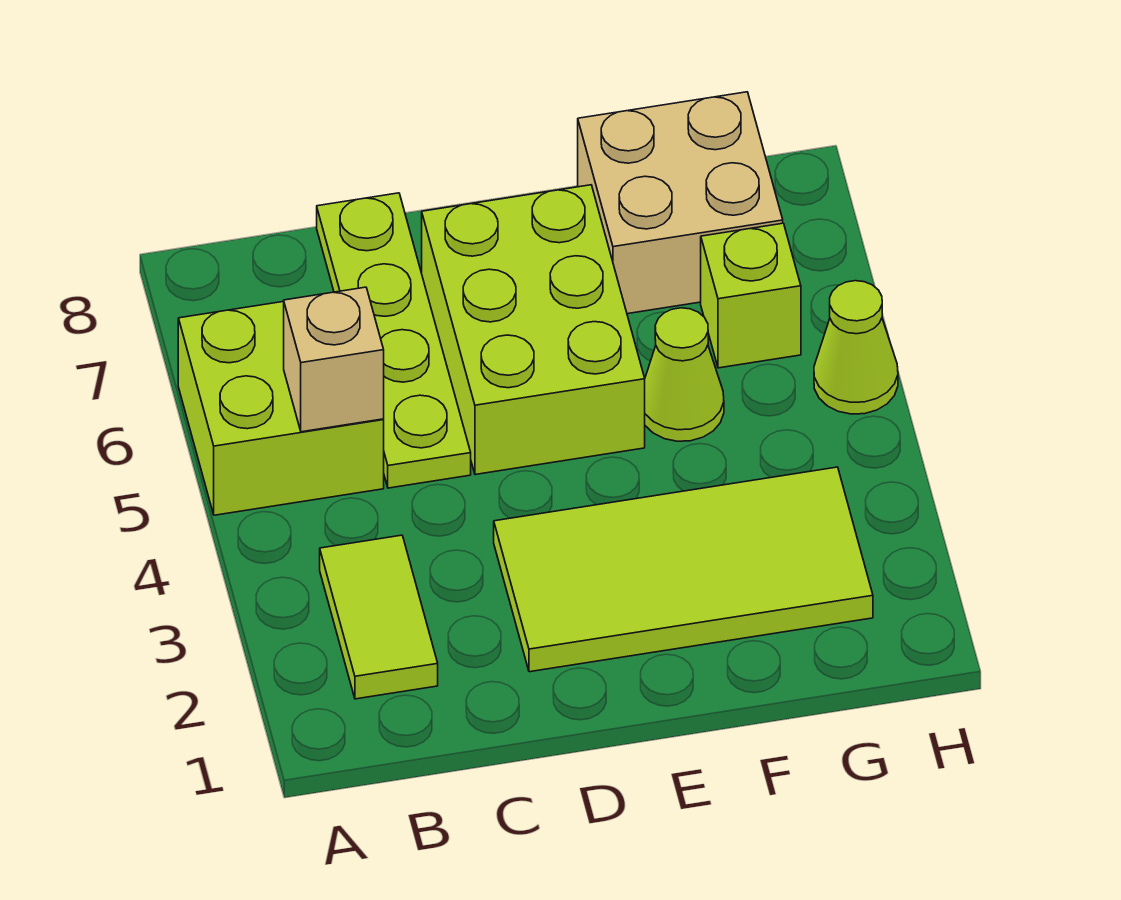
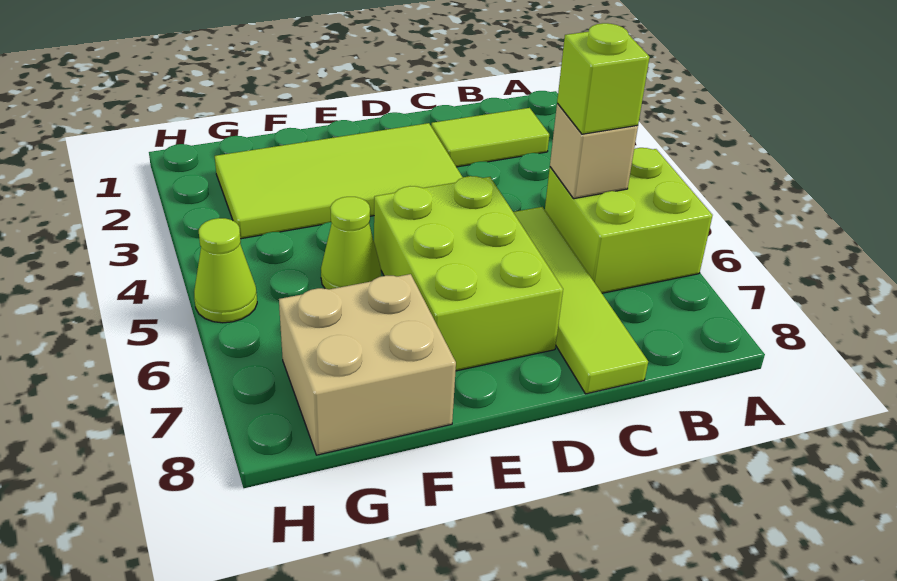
lime tile B2:B3 level 1 -> lime tile B2:C2 level 1
lime plate C5:C8 level 1 -> lime tile C5:C8 level 1
lime brick G6 level 1 -> lime brick B5 level 3

